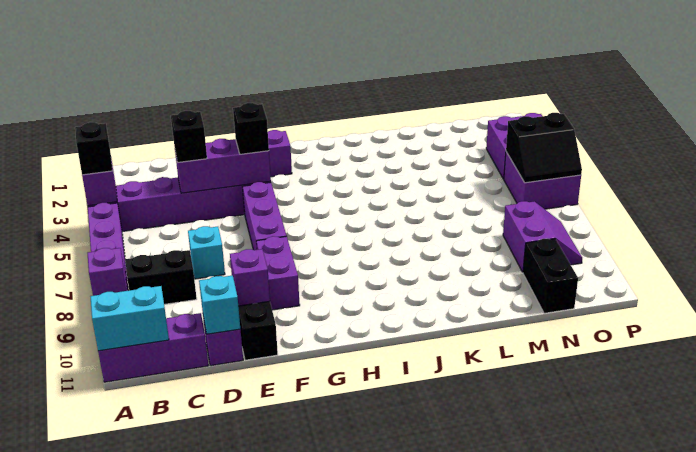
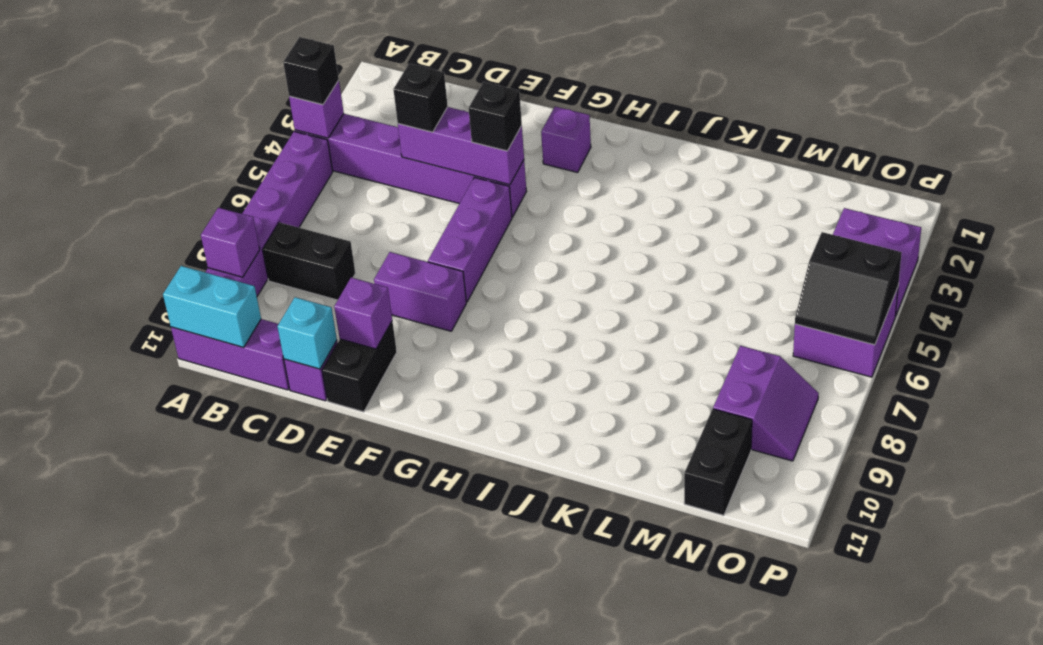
cyan brick D7 level 1 -> none
purple brick F8:F9 level 1 -> purple brick E8:F8 level 1

